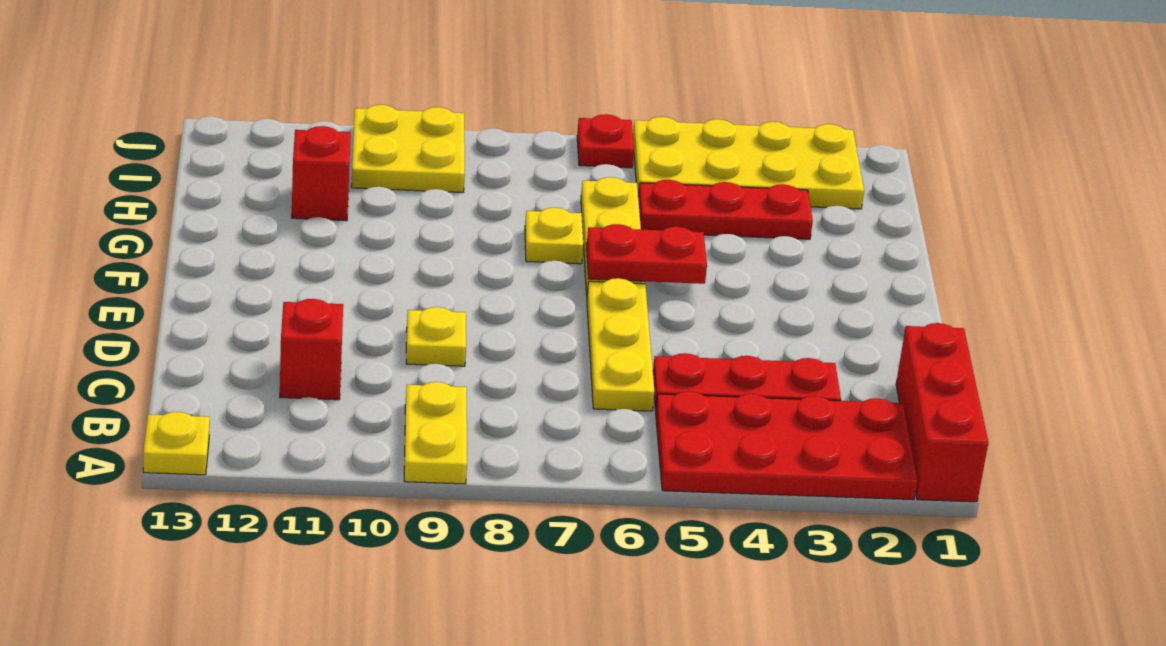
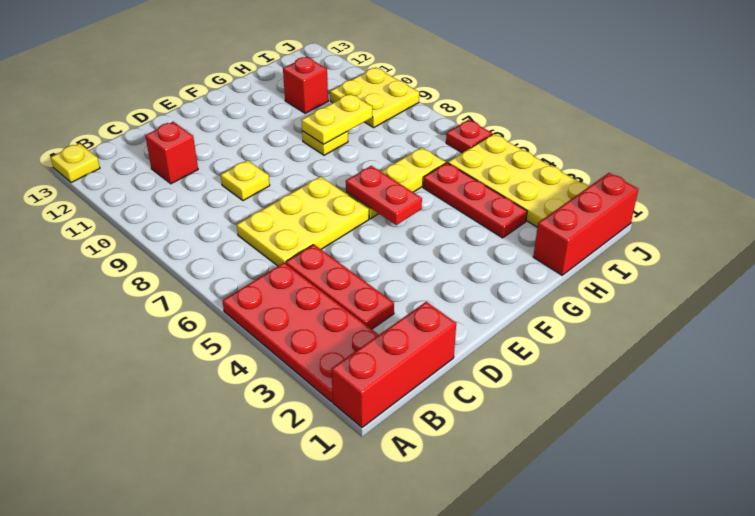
yellow plate A9:B9 level 1 -> yellow plate G9:H9 level 2
yellow plate C6:E6 level 1 -> yellow plate C6:E7 level 1
yellow plate G7 level 1 -> yellow plate G9 level 1
none -> red brick H1:J1 level 1

